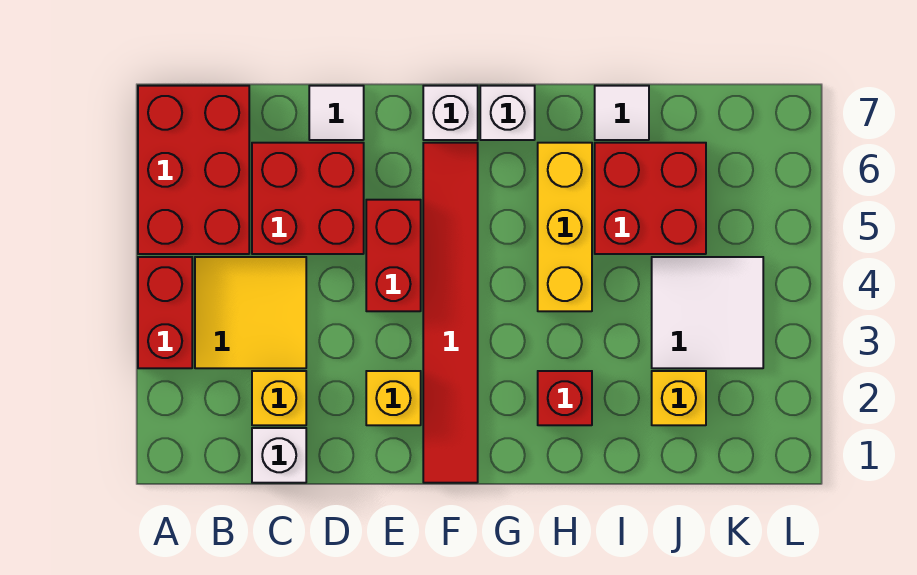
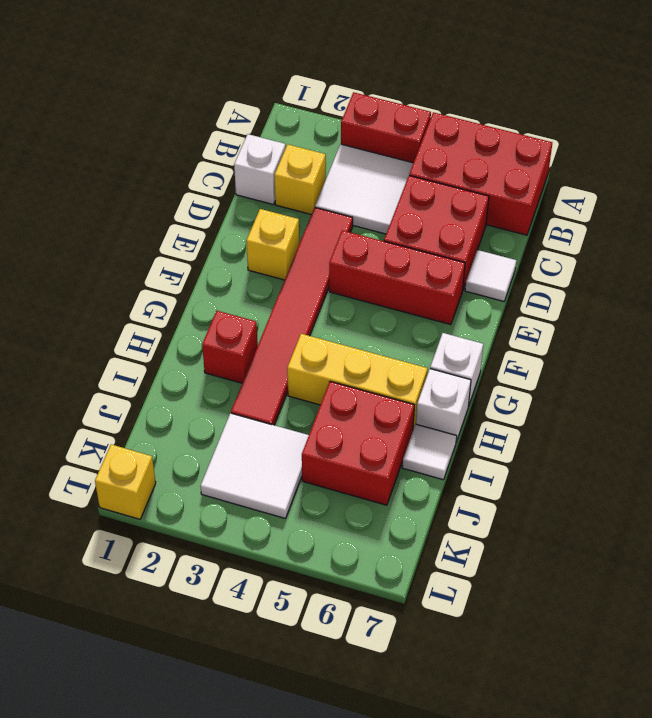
yellow tile B3:C4 level 1 -> white tile B3:C4 level 1
red brick E4:E5 level 1 -> red brick E4:E6 level 1
red tile F1:F6 level 1 -> red tile D3:I3 level 1
white brick F7 level 1 -> white brick H7 level 1
yellow brick J2 level 1 -> yellow brick L1 level 1

